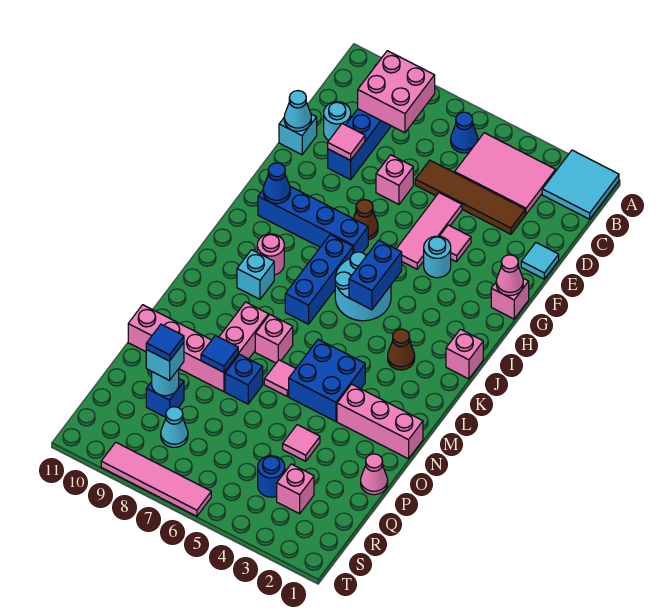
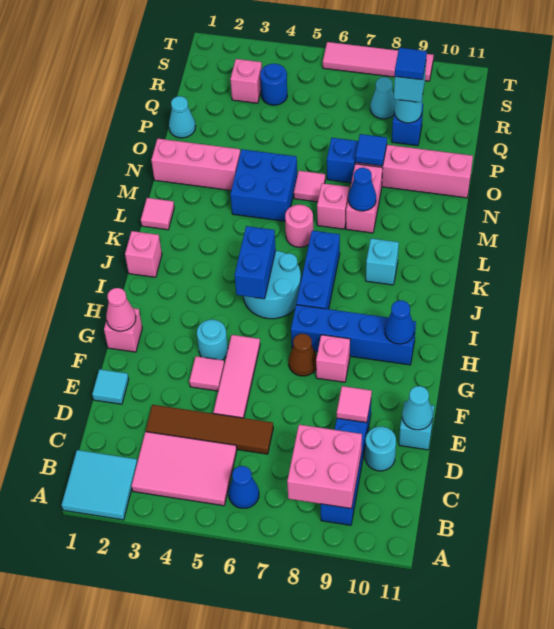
pink brick E7 level 1 -> pink brick G8 level 1
pink round brick J9 level 1 -> pink round brick L6 level 1
brown cone K3 level 1 -> none
none -> blue cone M8 level 2
pink cone P1 level 1 -> cyan cone P1 level 1
pink tile P4 level 1 -> pink tile L1 level 1

